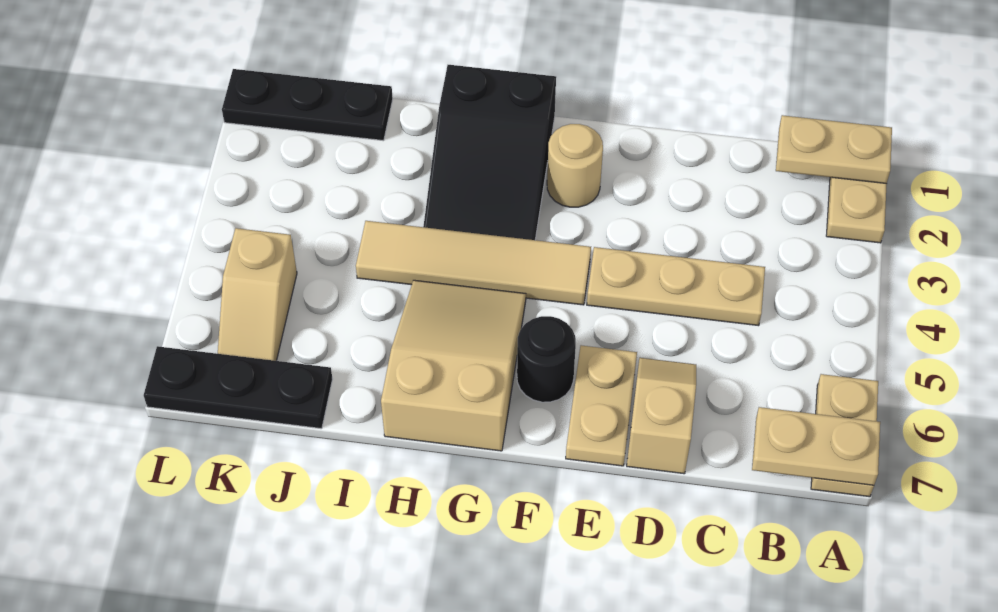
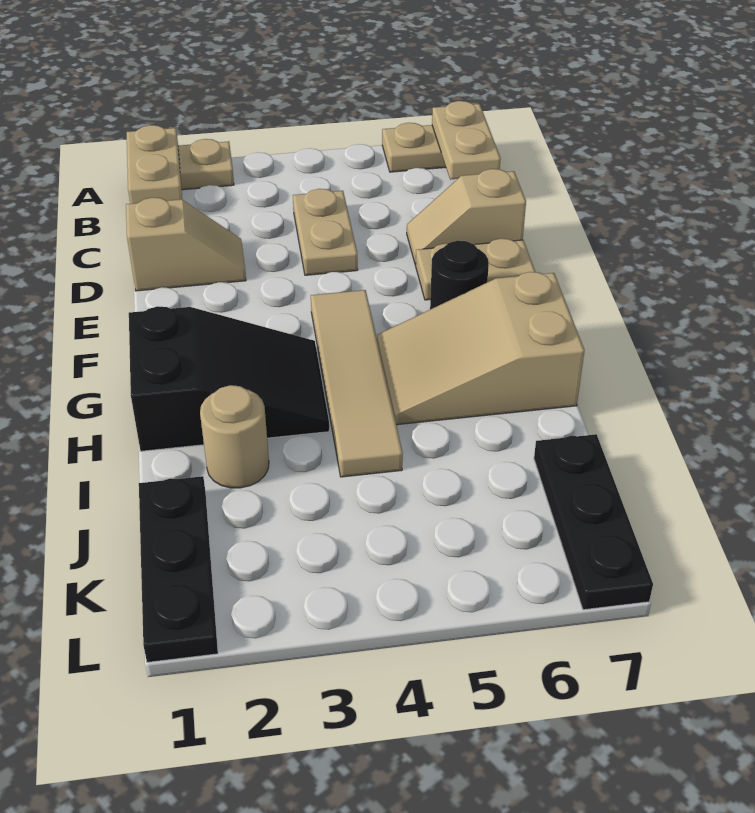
tan plate C4:E4 level 1 -> tan plate C4:D4 level 1
tan round brick F2 level 1 -> tan round brick I2 level 1
tan slope K5:K6 level 1 top 5 -> tan slope D1:D2 level 1 top 1

